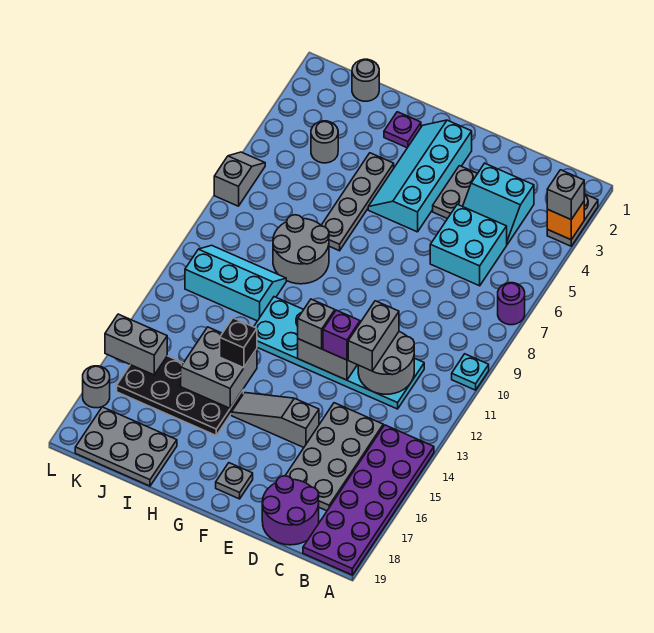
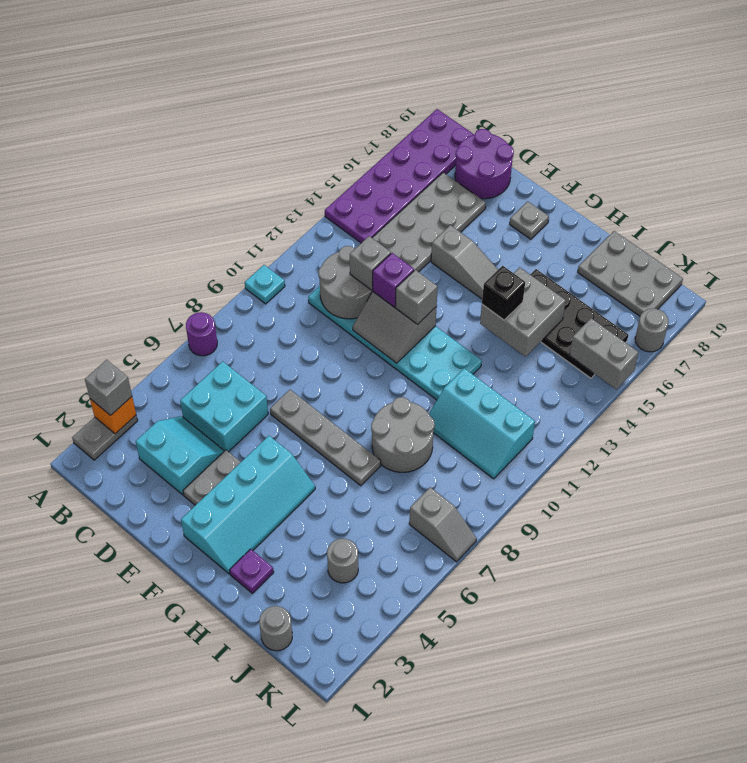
grey brick D11:D12 level 3 -> grey brick D12 level 3
grey plate H4:H7 level 1 -> grey plate E7:H7 level 1
grey slope L6:L7 level 1 top 7 -> grey slope K7:L7 level 1 top K

